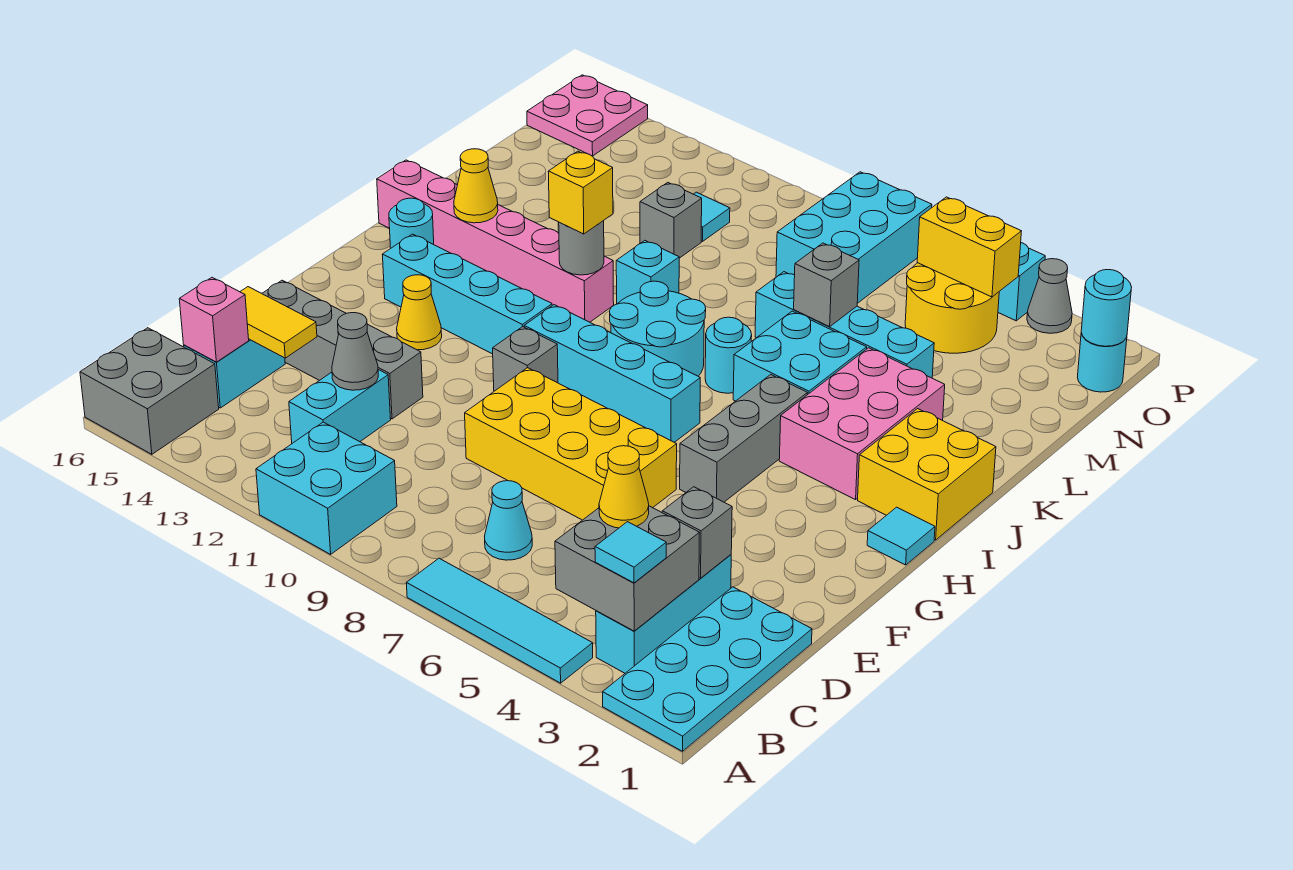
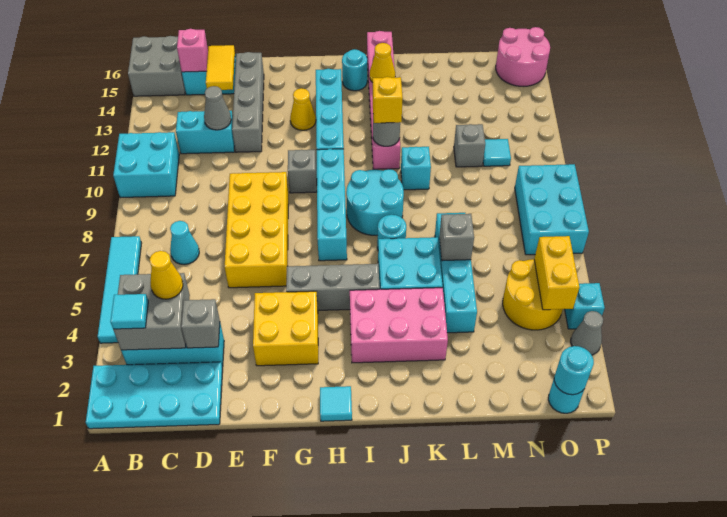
yellow brick I1:J2 level 1 -> yellow brick F3:G4 level 1
cyan brick N7:P8 level 1 -> cyan brick O7:P9 level 1
pink plate O15:P16 level 1 -> pink round brick O15:P16 level 1

